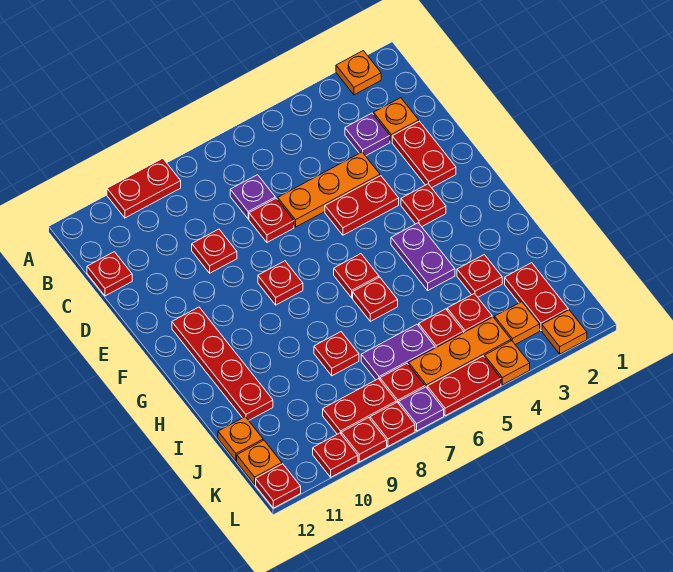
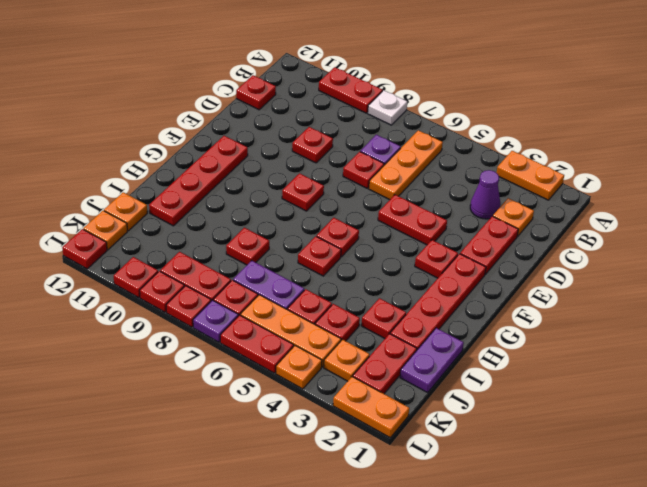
orange plate A2 level 1 -> orange plate A2:A3 level 1
none -> white plate A8 level 1
purple plate C3 level 1 -> purple cone C3 level 1
orange plate D4:D6 level 1 -> orange plate B6:D6 level 1
none -> red plate F2:I2 level 1
purple plate G4:H4 level 1 -> purple plate I1:J1 level 1
orange plate L2 level 1 -> orange plate L1:L2 level 1

